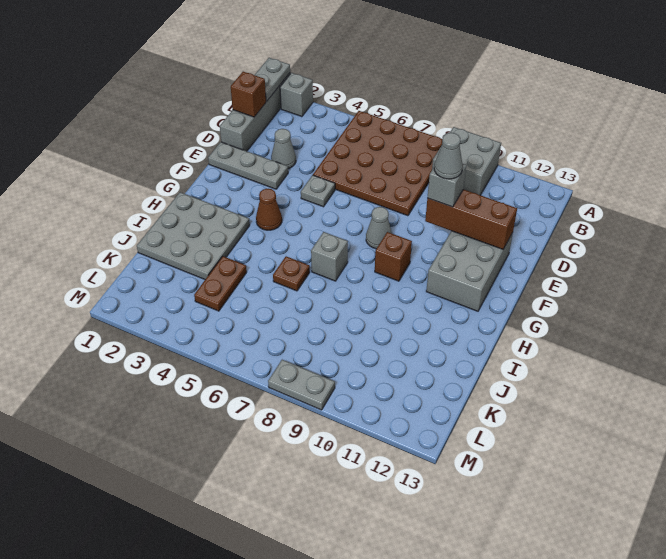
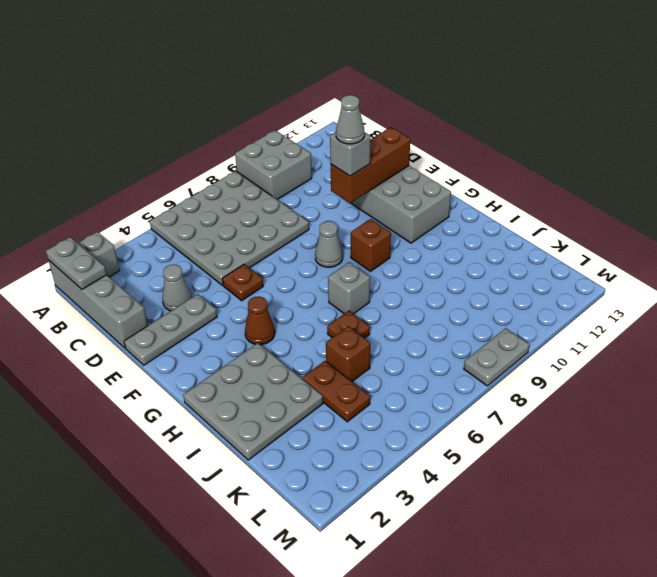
brown plate A5:D8 level 1 -> grey plate A5:D8 level 1
brown brick C1 level 2 -> brown brick J5 level 1
grey plate E5 level 1 -> brown plate E5 level 1

